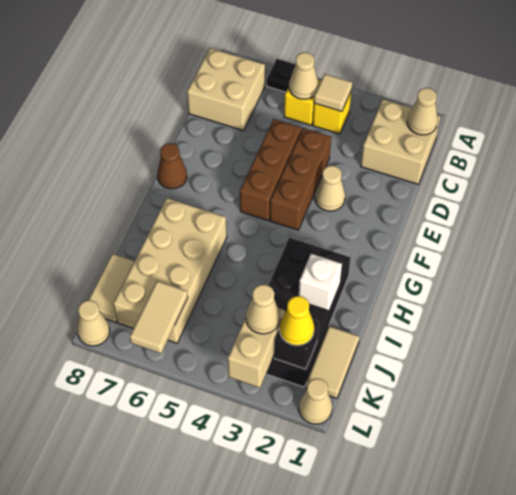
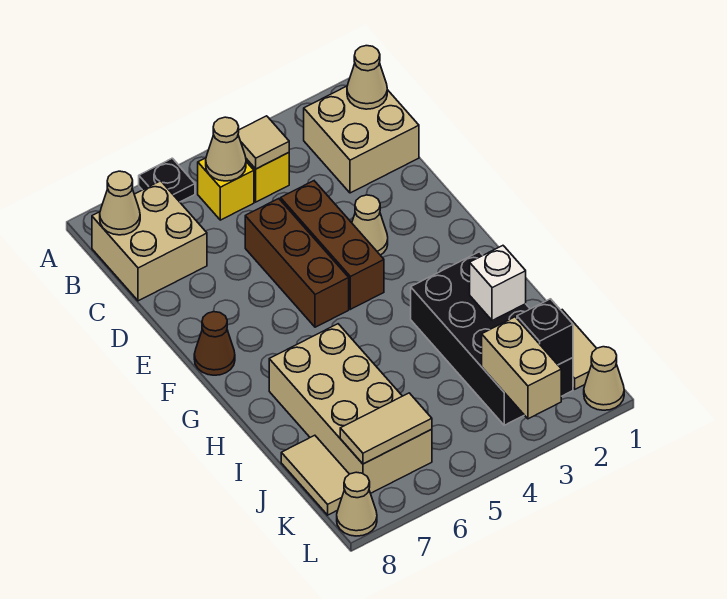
yellow cone K2 level 3 -> none
tan cone K3 level 3 -> tan cone B8 level 2
tan tile K6:L6 level 2 -> tan tile K6:K7 level 2

